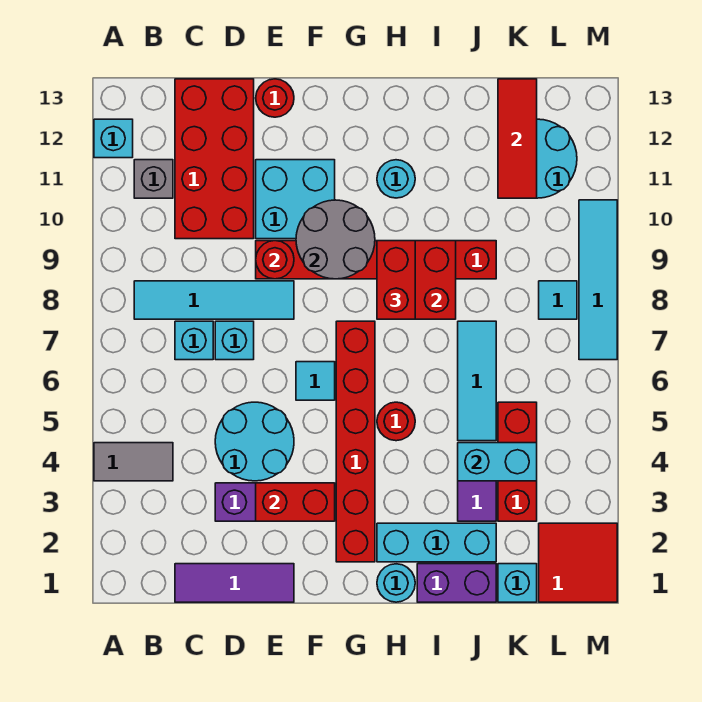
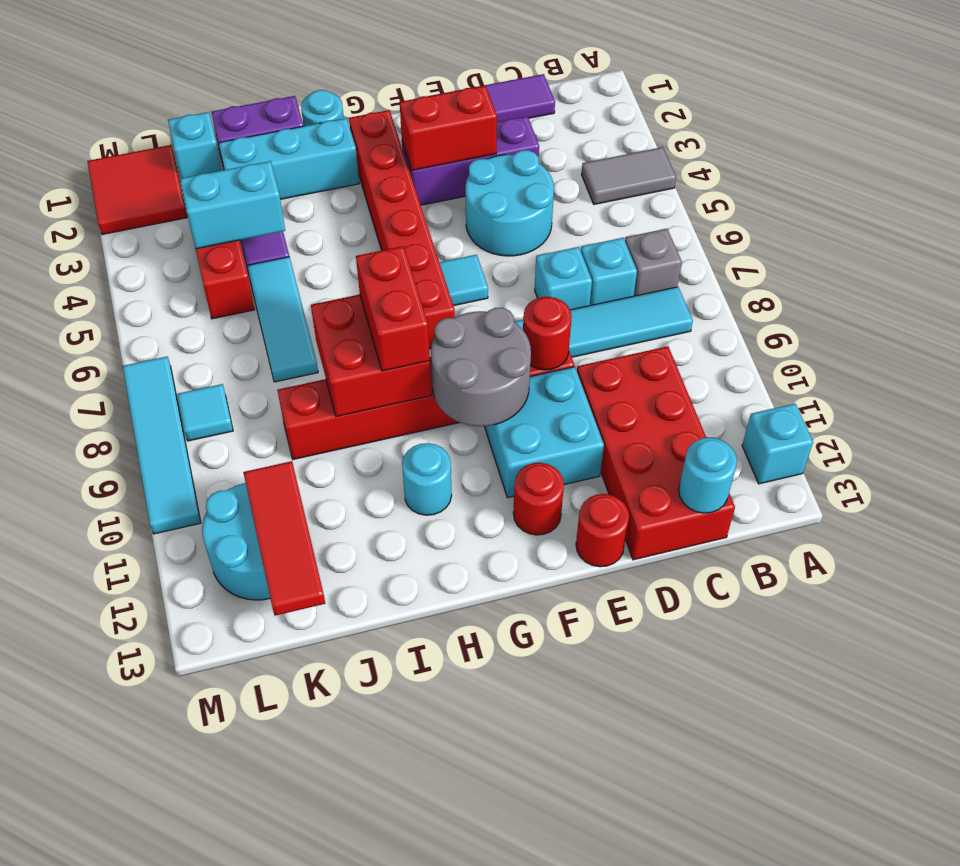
grey brick B11 level 1 -> grey brick B7 level 1
none -> cyan round brick C13 level 2
red round brick H5 level 1 -> red round brick F12 level 1

